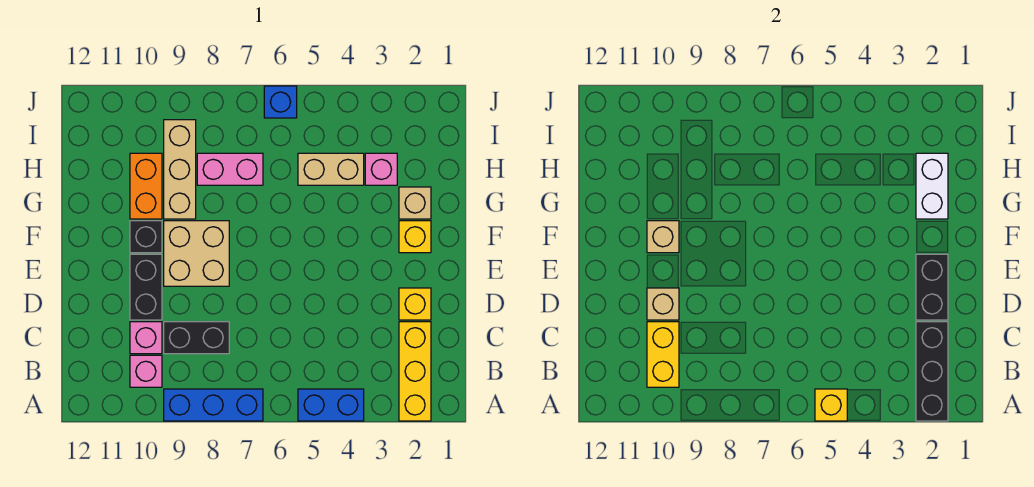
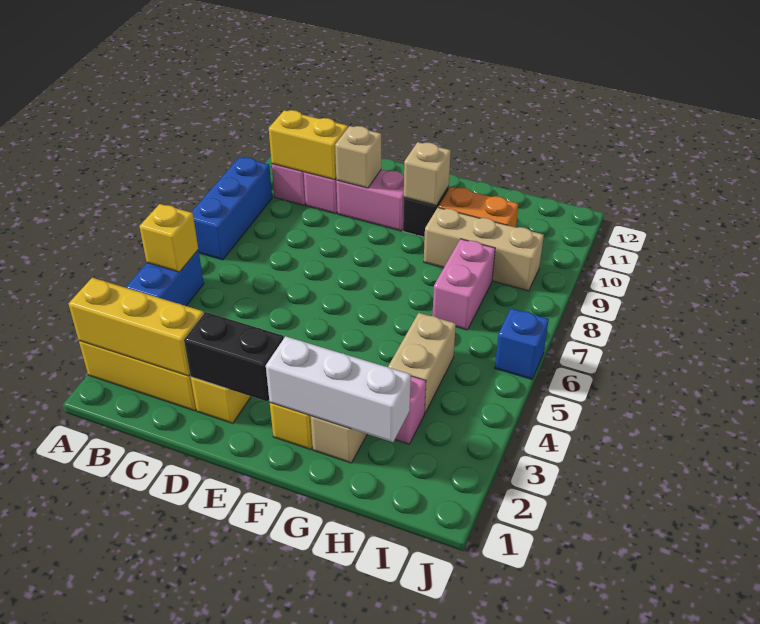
black brick A2:C2 level 2 -> yellow brick A2:C2 level 2
black brick C8:C9 level 1 -> none
black brick D10:E10 level 1 -> pink brick D10:E10 level 1
tan brick E8:F9 level 1 -> none
white brick G2:H2 level 2 -> white brick F2:H2 level 2

